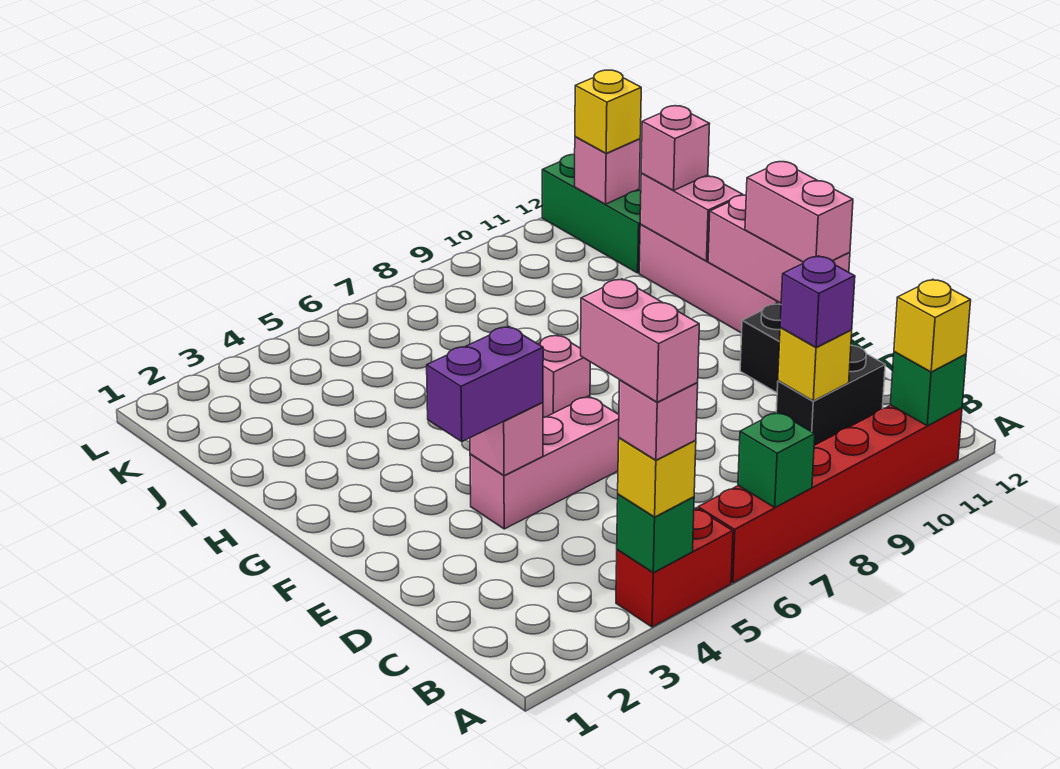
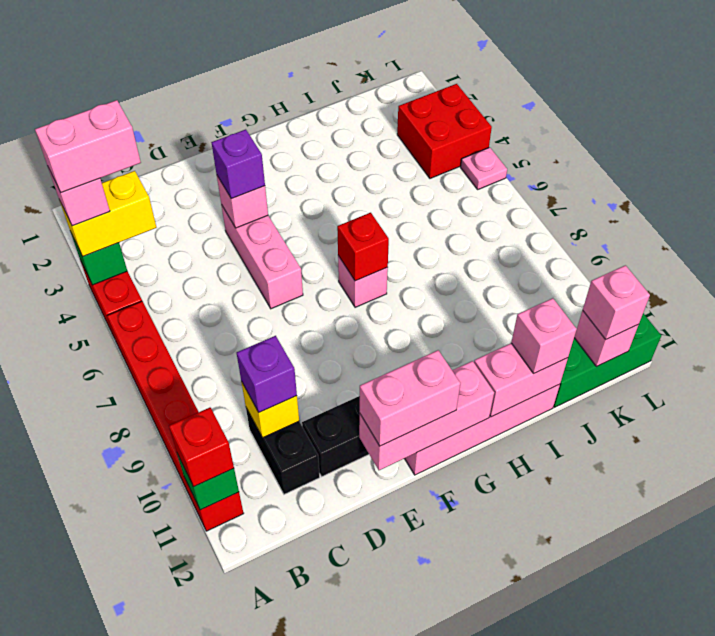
yellow brick A4 level 3 -> yellow brick A4:B4 level 3
green brick A7 level 2 -> none
yellow brick A11 level 3 -> red brick A11 level 3
purple brick E3:E4 level 3 -> purple brick E4 level 3
none -> red brick G7 level 2
none -> red brick K3:L4 level 1
yellow brick K12 level 3 -> pink brick K12 level 3
none -> pink plate L5 level 1

